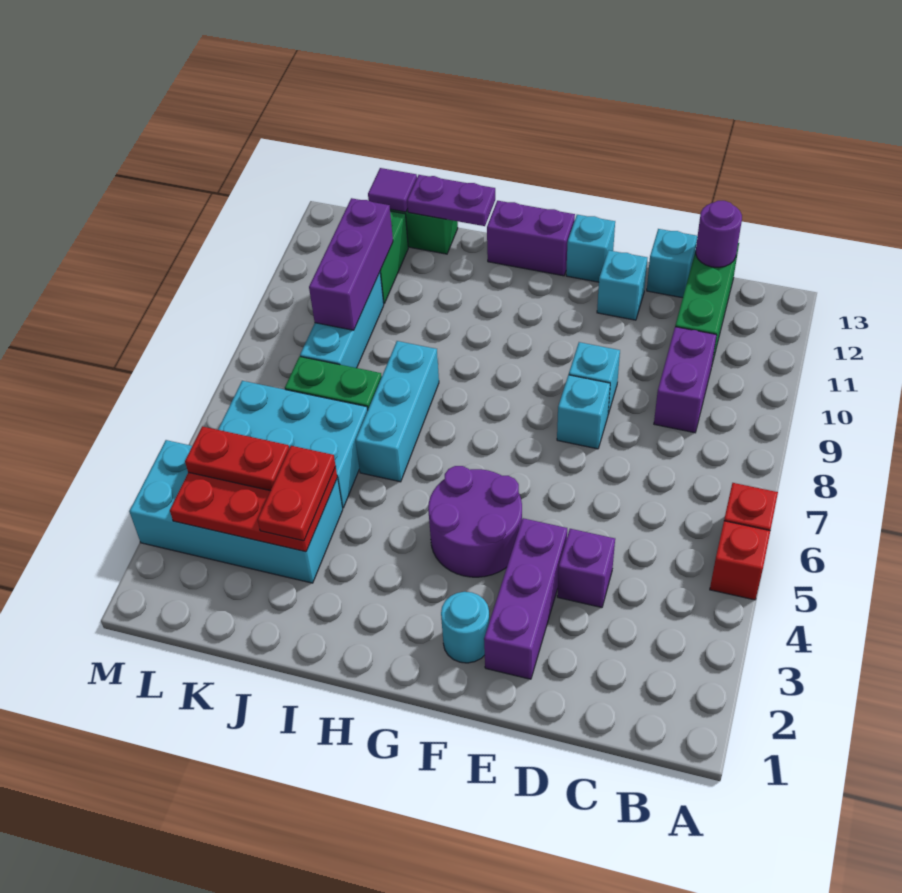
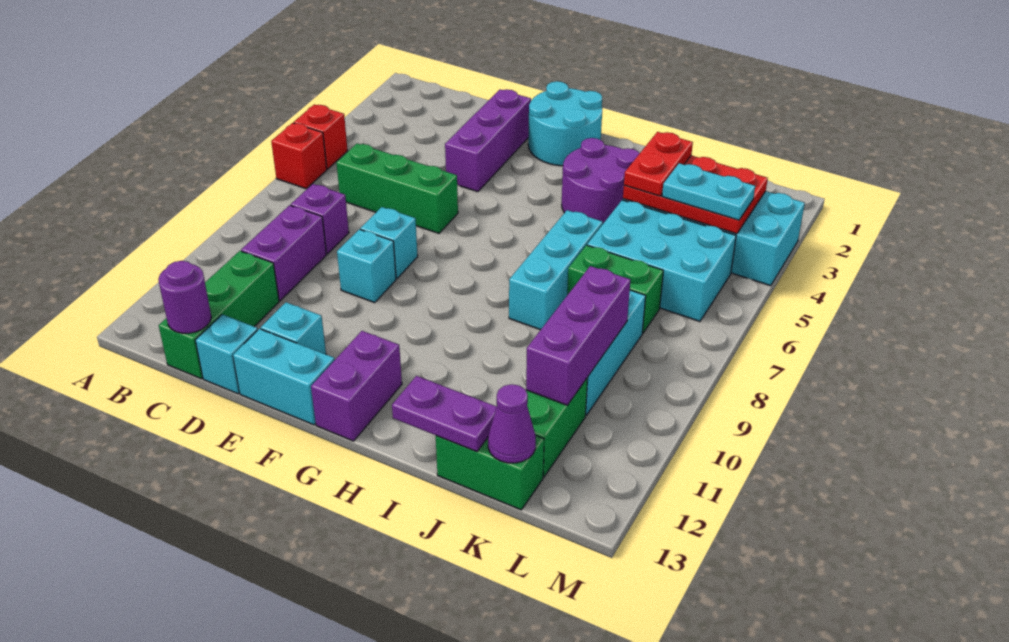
none -> green brick C6:E6 level 1
purple brick D4 level 1 -> purple brick C8 level 1
cyan round brick F2 level 1 -> cyan round brick F1:G2 level 1
purple round brick F4:G5 level 1 -> purple round brick H3:I4 level 1
cyan brick F13 level 1 -> cyan brick E13:F13 level 1
purple brick G13:H13 level 1 -> purple brick G12:G13 level 1
red plate K4:L4 level 3 -> cyan plate K4:L4 level 3
purple tile K13 level 2 -> purple cone K13 level 2

